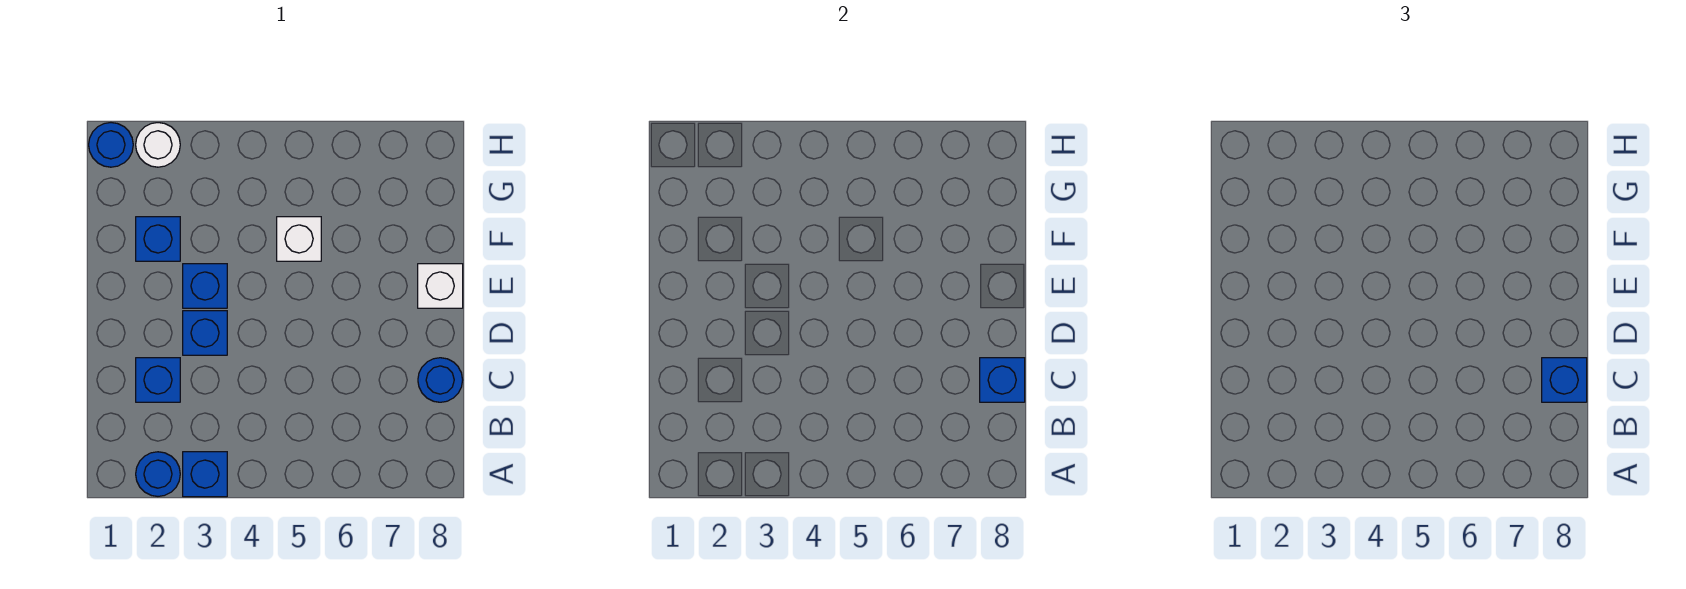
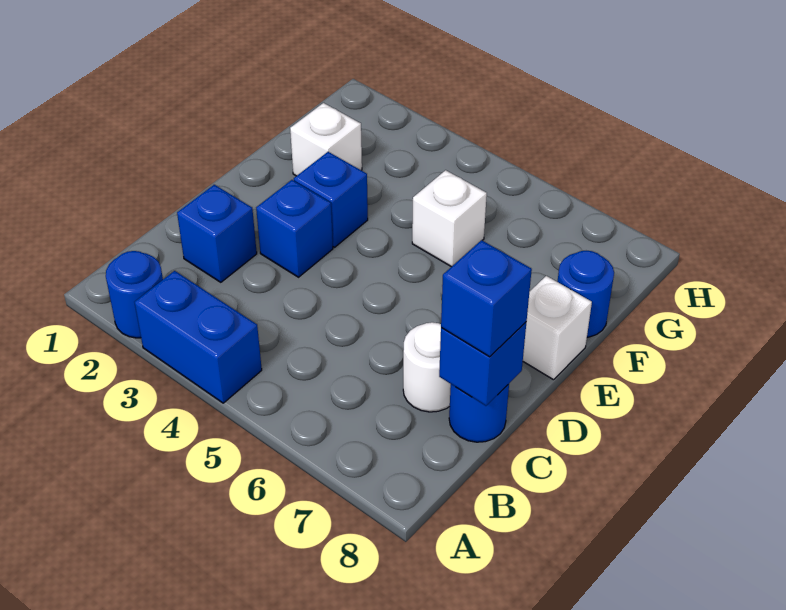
blue brick A3 level 1 -> blue brick A3:A4 level 1
blue brick F2 level 1 -> white brick F2 level 1
blue round brick H1 level 1 -> blue round brick F8 level 1
white round brick H2 level 1 -> white round brick C7 level 1

